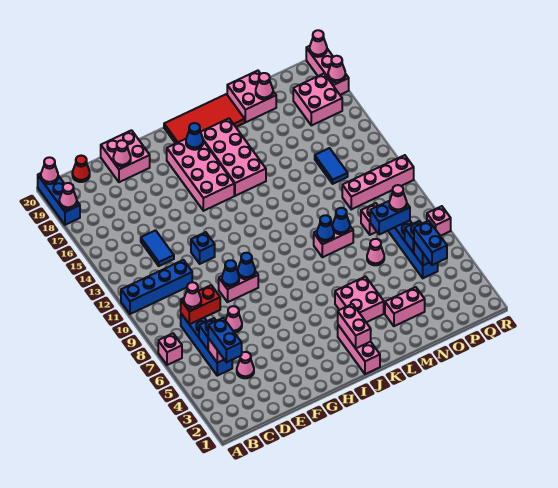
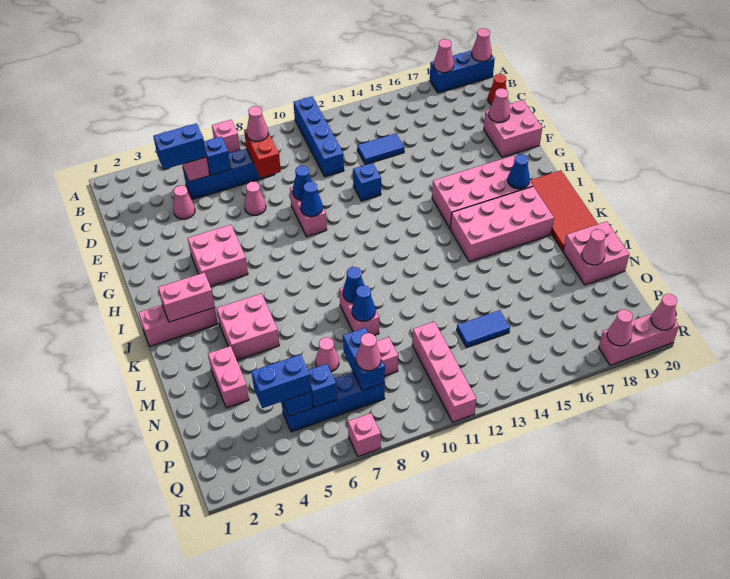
pink brick P17:Q18 level 1 -> pink brick G4:H5 level 1

